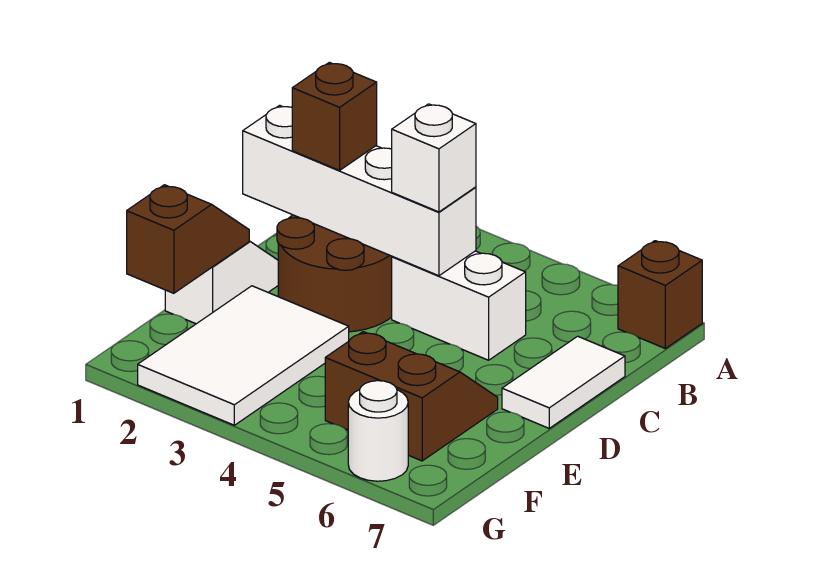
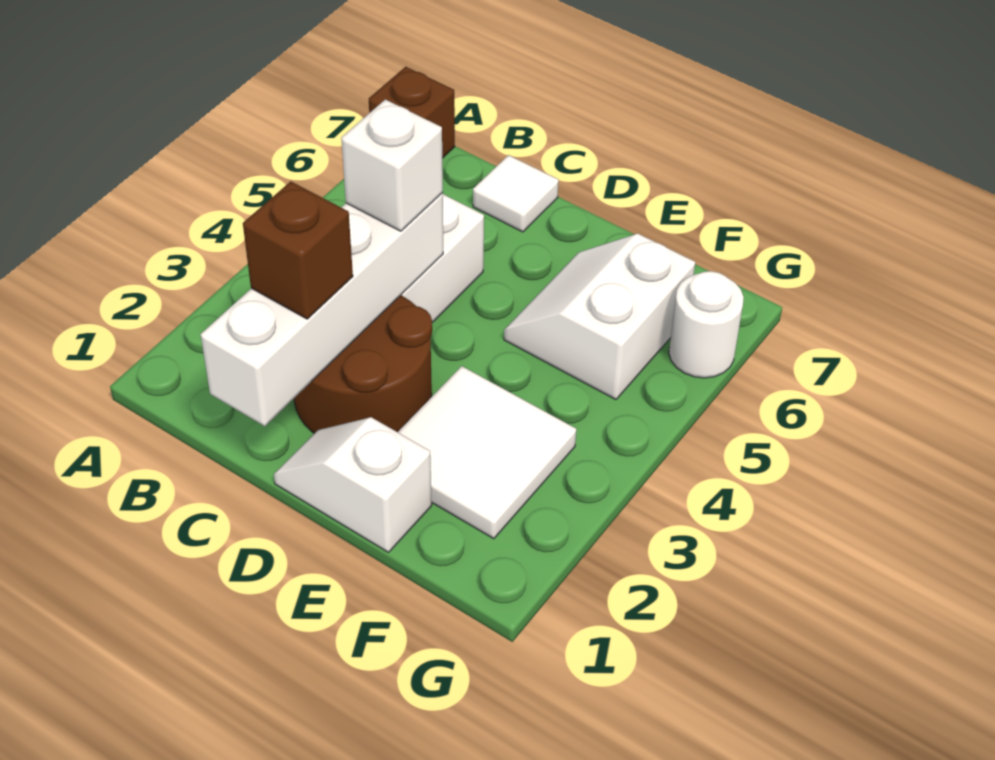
white tile C7:D7 level 1 -> white tile C7 level 1
brown slope E1:F1 level 2 top F -> none
white tile E2:G3 level 1 -> white tile E2:F3 level 1
brown slope E5:F6 level 1 top F -> white slope E5:F6 level 1 top F

